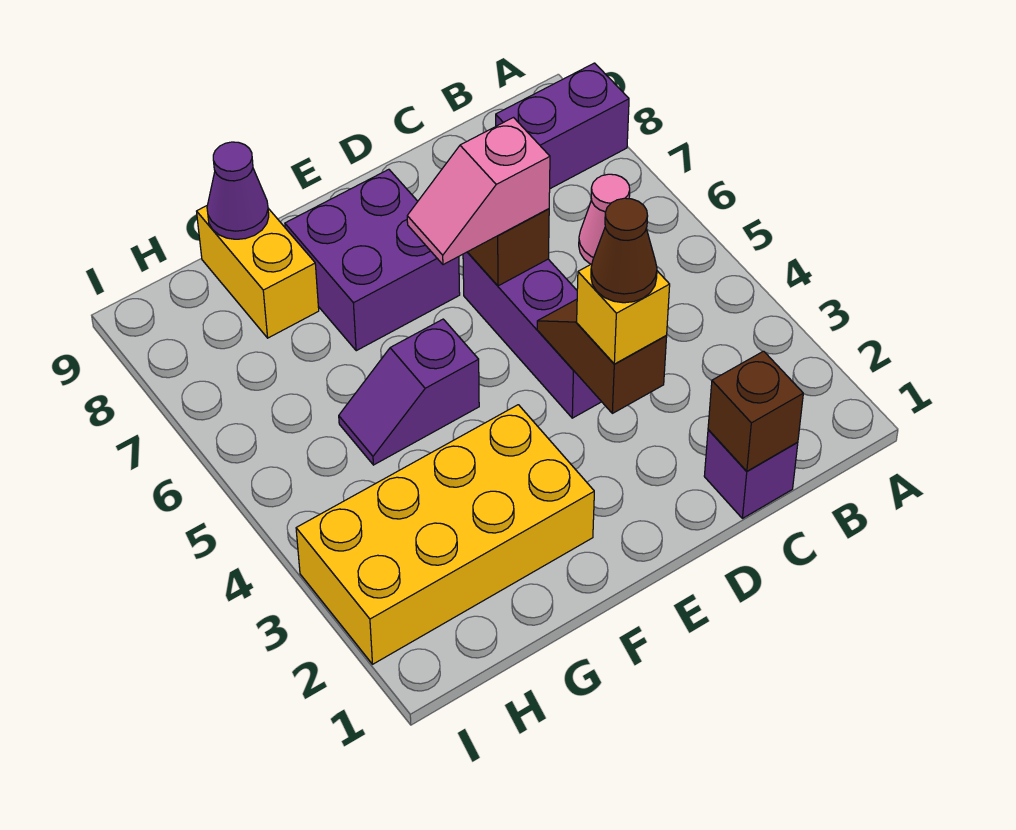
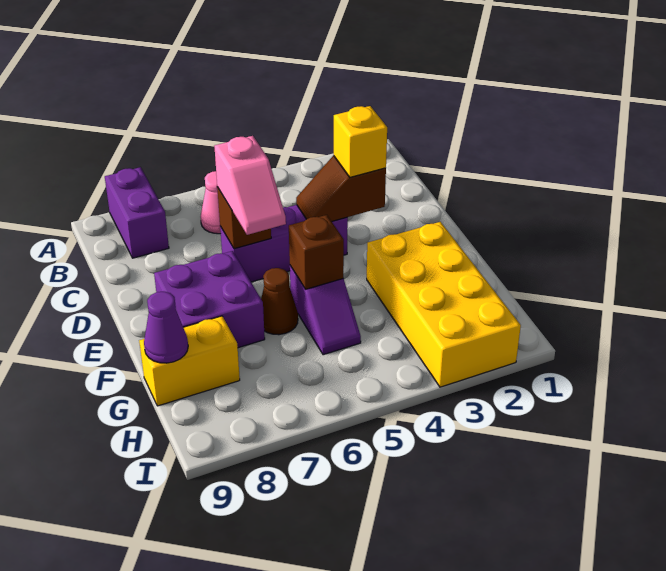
purple brick C1 level 1 -> none
brown brick C1 level 2 -> brown brick F5 level 2
brown cone D3 level 4 -> brown cone F6 level 1

